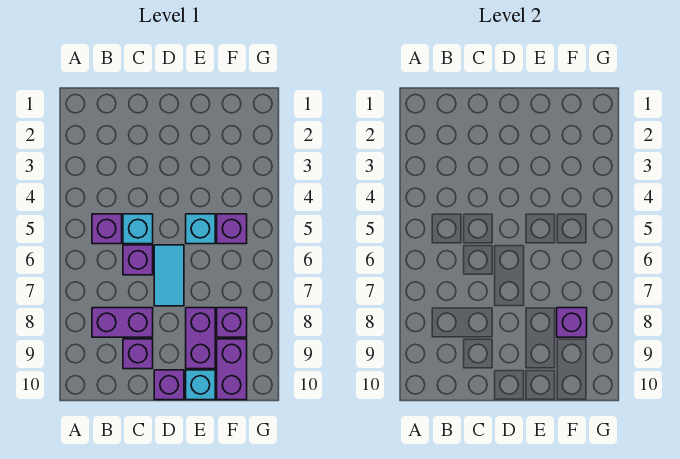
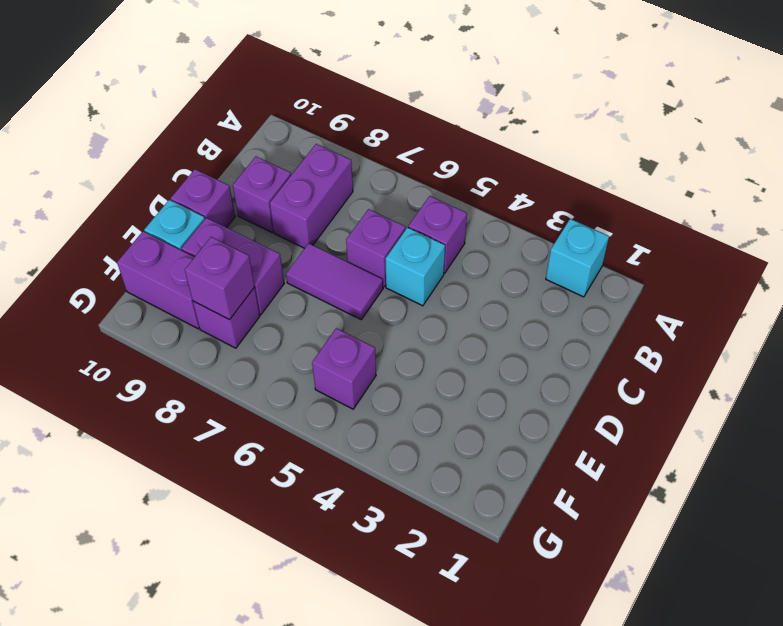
cyan tile D6:D7 level 1 -> purple tile D6:D7 level 1
cyan brick E5 level 1 -> cyan brick A2 level 1

